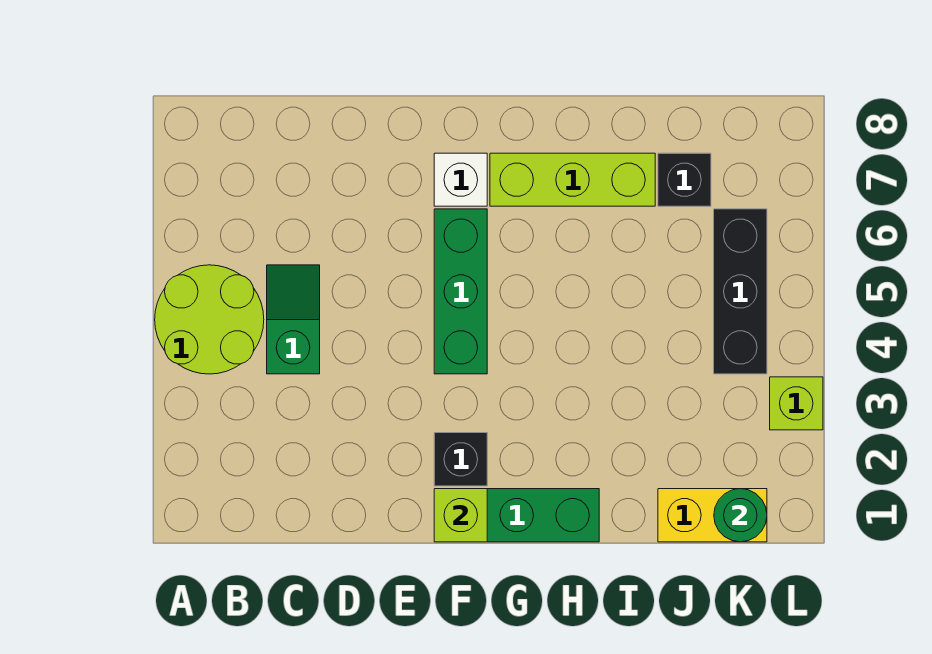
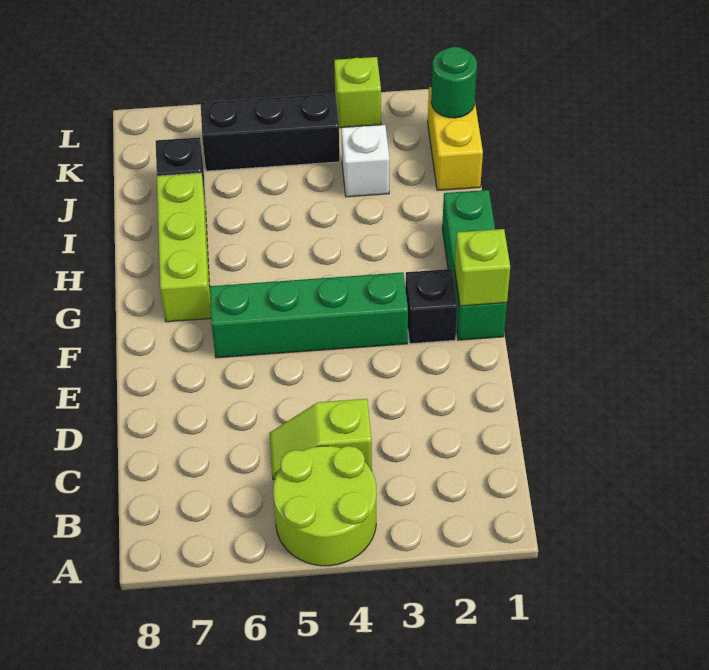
green slope C4:C5 level 1 top 4 -> lime slope C4:C5 level 1 top 4
green brick F4:F6 level 1 -> green brick F3:F6 level 1
white brick F7 level 1 -> white brick J3 level 1

